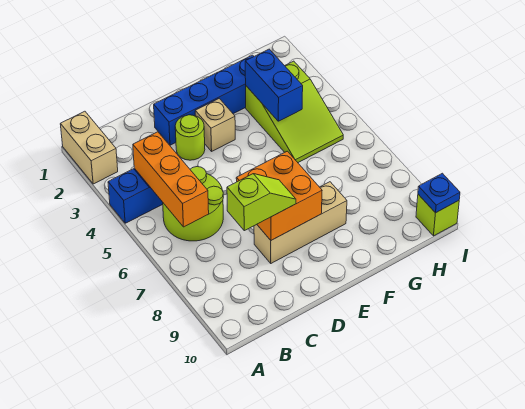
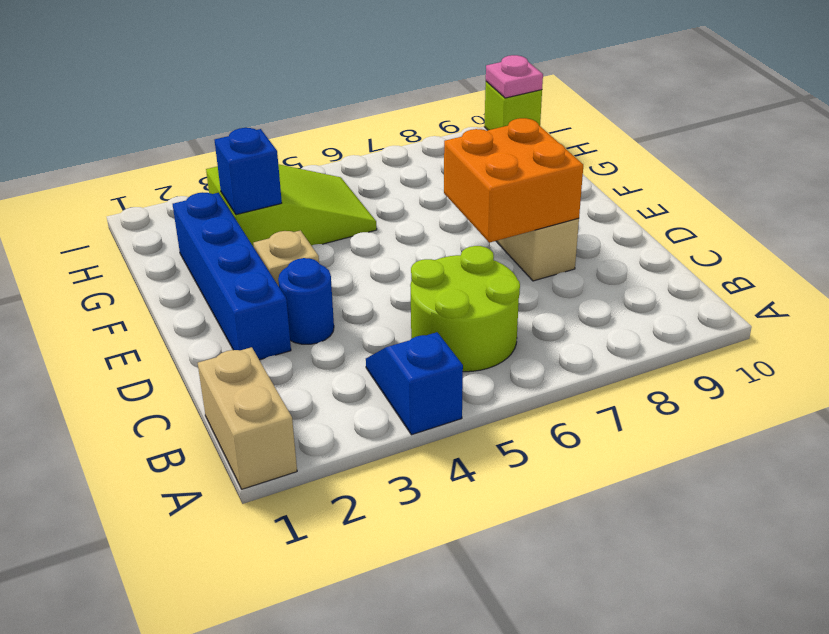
tan brick A1:A2 level 1 -> tan brick A1:B1 level 1
orange brick B4:B6 level 2 -> none
lime slope C8:D8 level 3 top C -> none
lime round brick D3 level 1 -> blue round brick D3 level 1
blue brick G3:G4 level 2 -> blue brick G3 level 2
blue plate I10 level 2 -> pink plate I10 level 2

